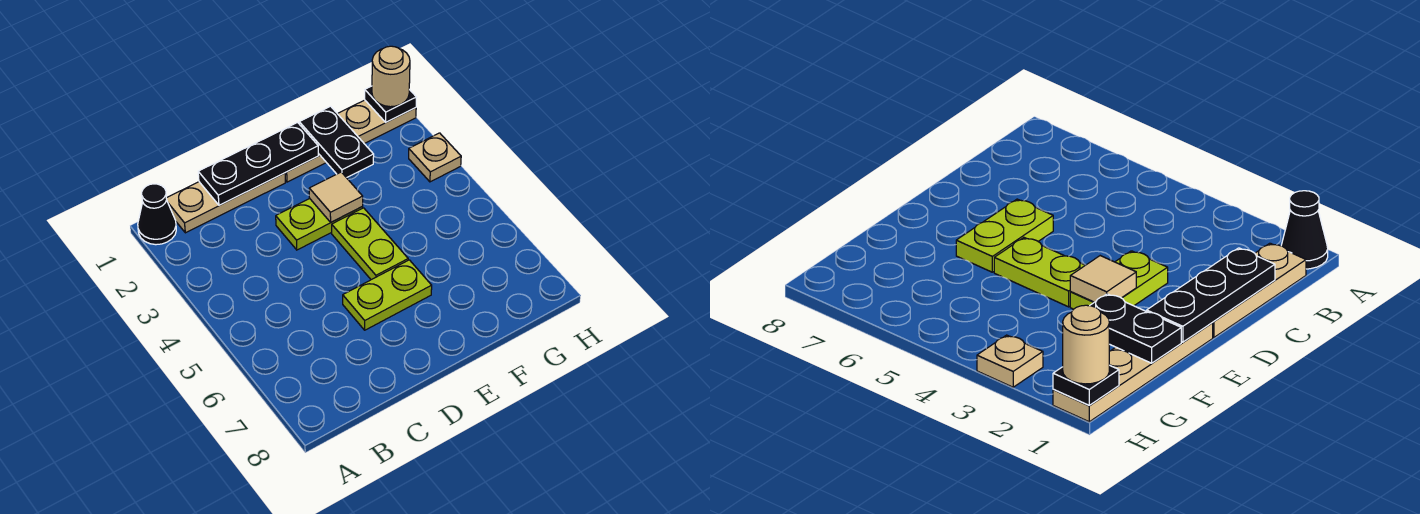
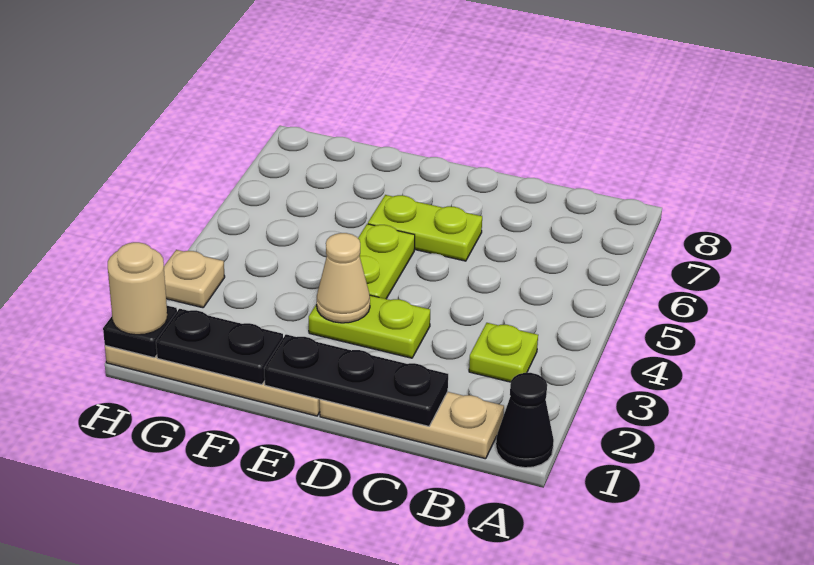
none -> lime plate B3 level 1
tan tile E3 level 2 -> tan cone E3 level 2
black plate F1:F2 level 2 -> black plate F1:G1 level 2

